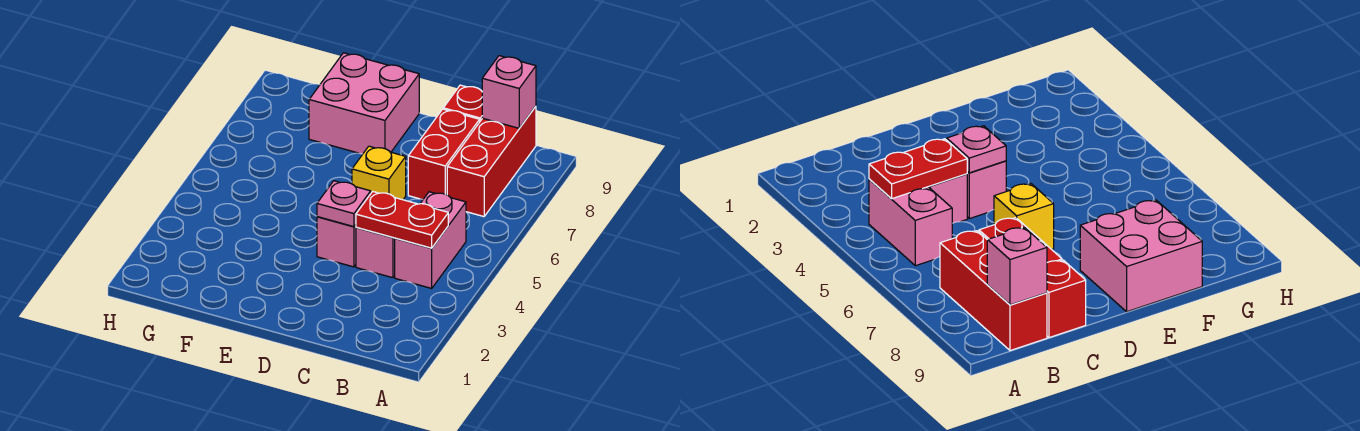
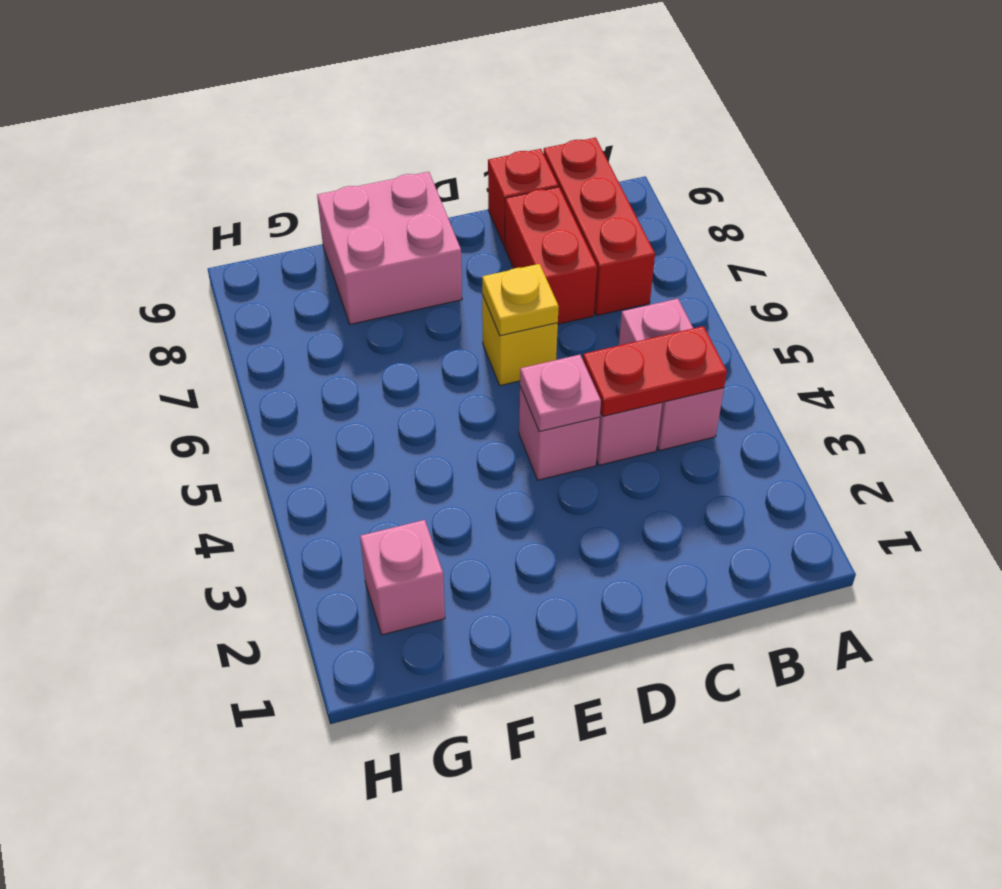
pink brick B9 level 2 -> pink brick G2 level 1
none -> yellow plate D6 level 2

